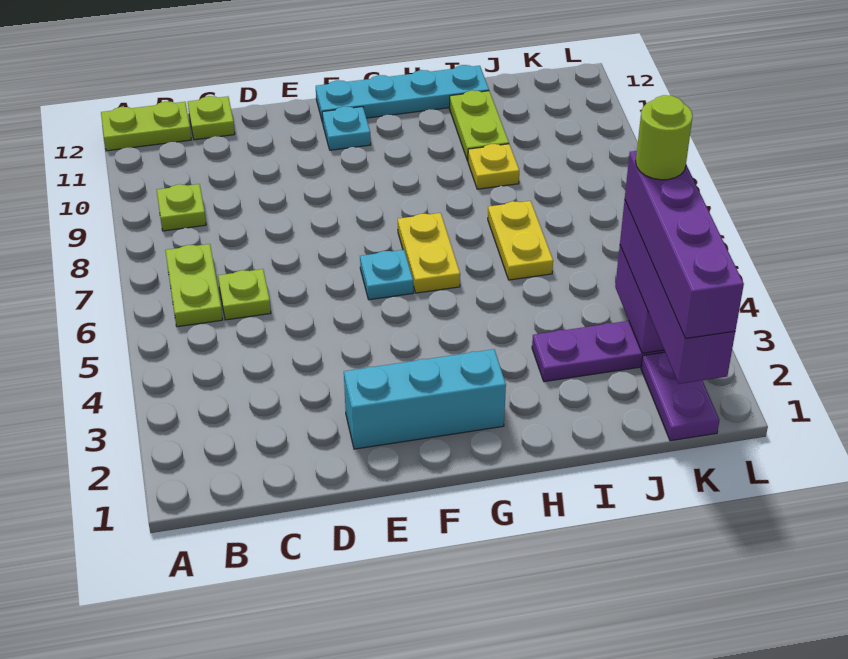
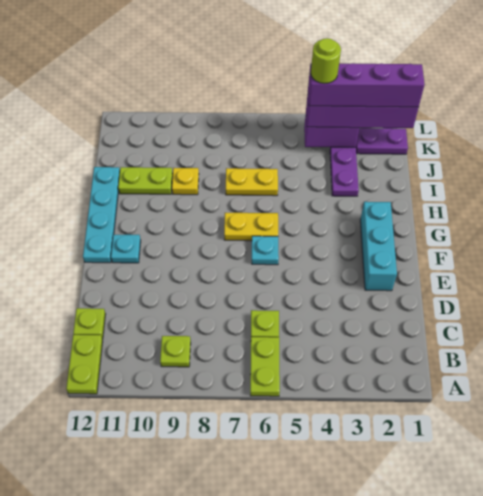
lime plate B6:B7 level 1 -> lime plate A6:B6 level 1

